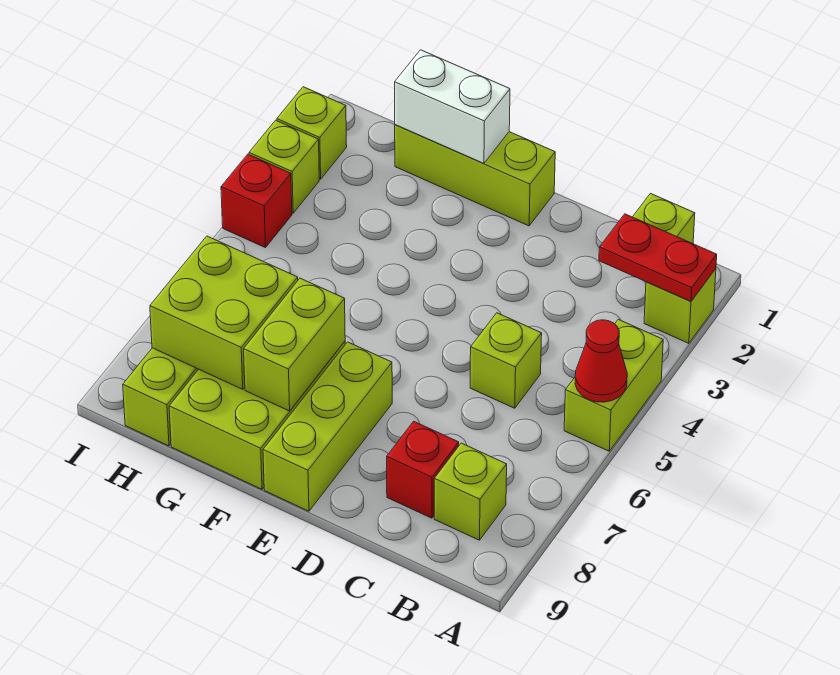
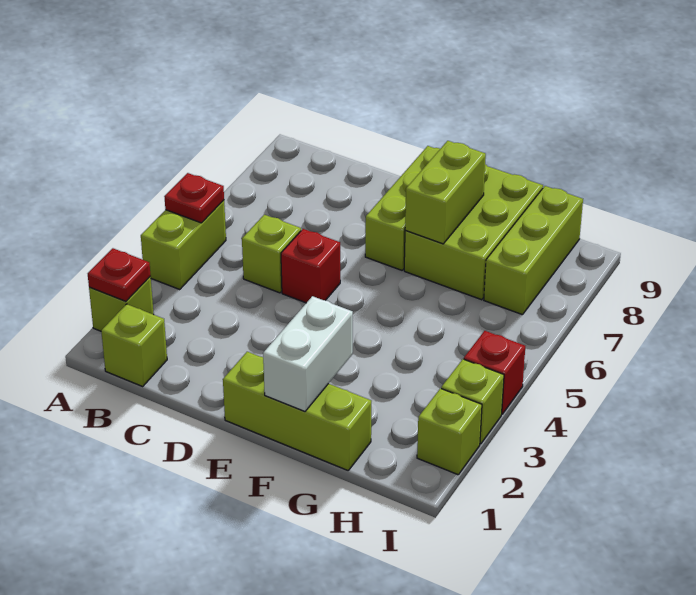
red plate A2:B2 level 2 -> red plate A2 level 2
red cone A5 level 2 -> red plate A5 level 2
lime brick B8 level 1 -> none
red brick C8 level 1 -> red brick D5 level 1
white brick F1:G1 level 2 -> white brick F1:F2 level 2
lime brick G7:H8 level 2 -> none

